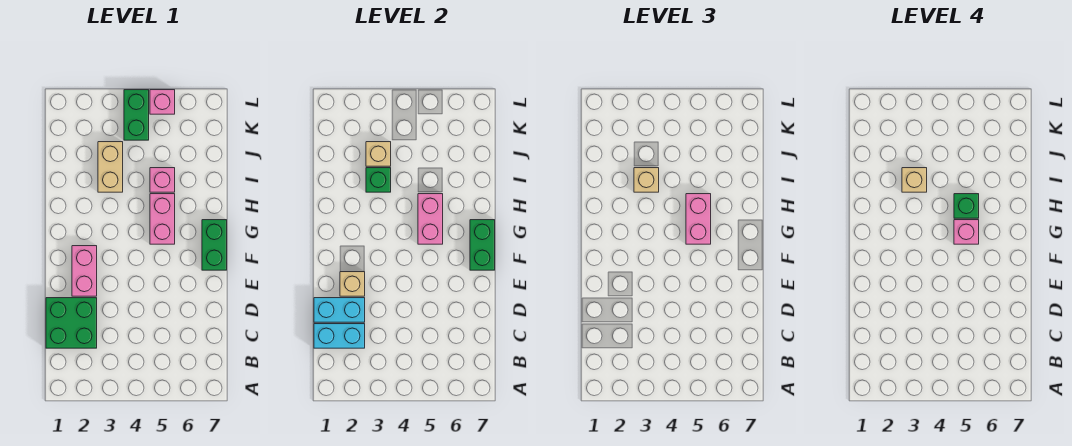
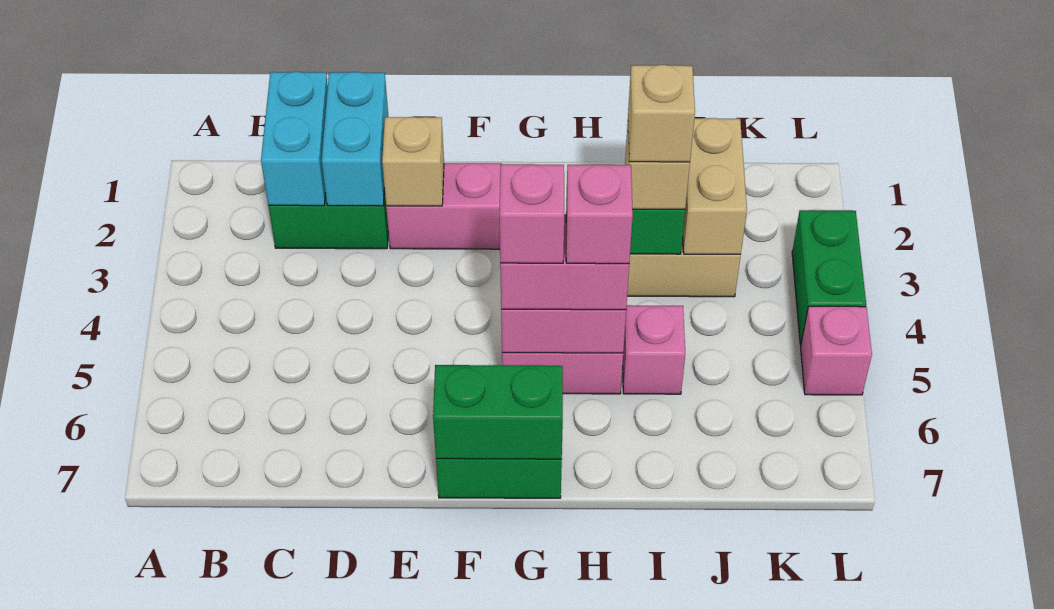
green brick H5 level 4 -> pink brick H5 level 4
tan brick J3 level 2 -> tan brick J2:J3 level 2
green brick K4:L4 level 1 -> green brick L3:L4 level 1

